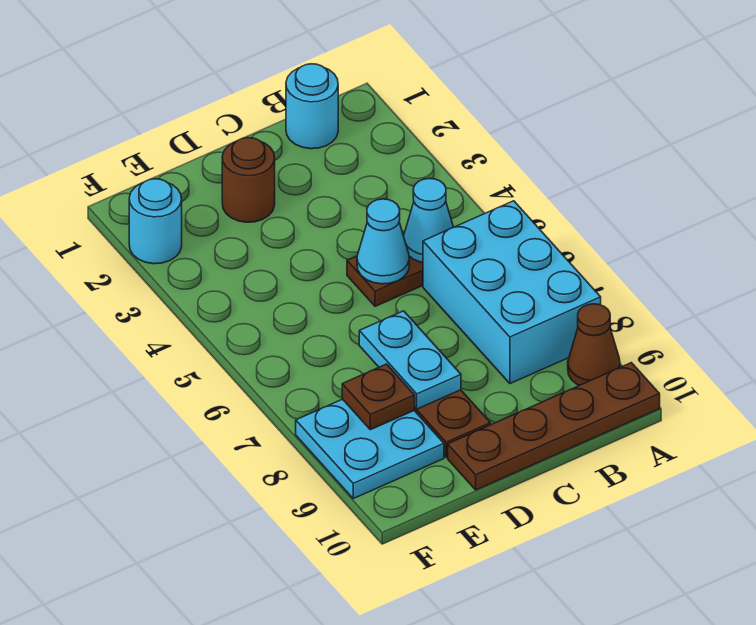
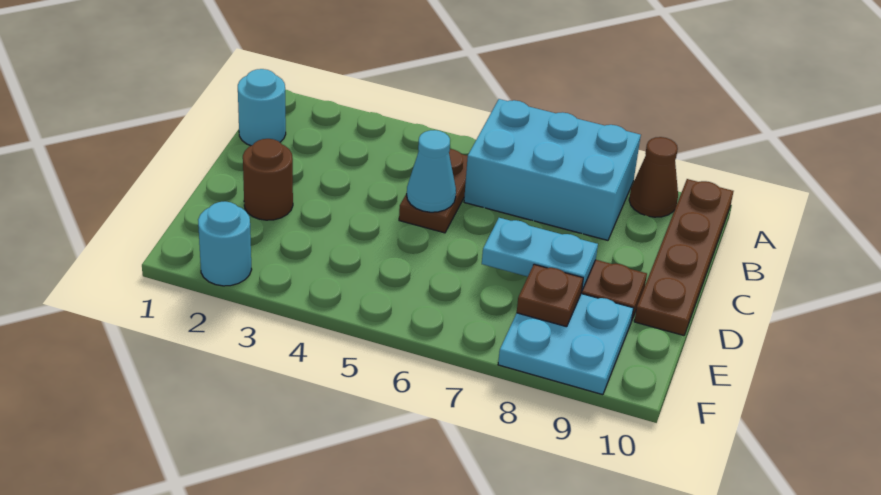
cyan cone B5 level 2 -> none

